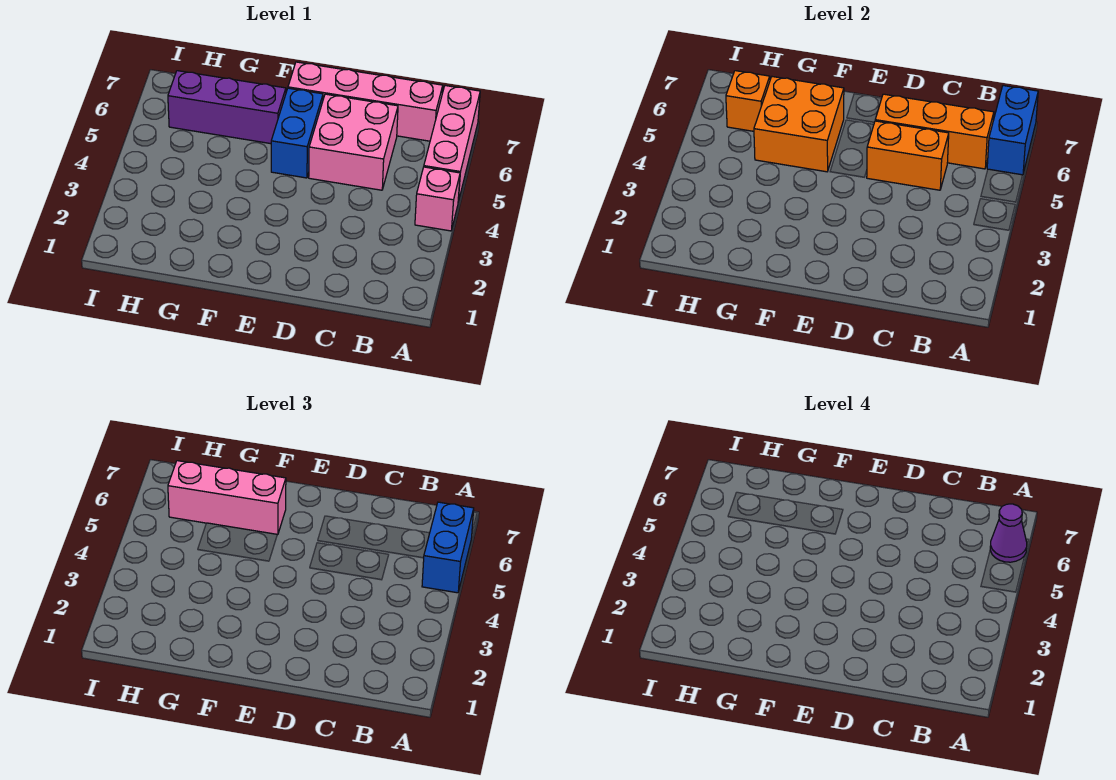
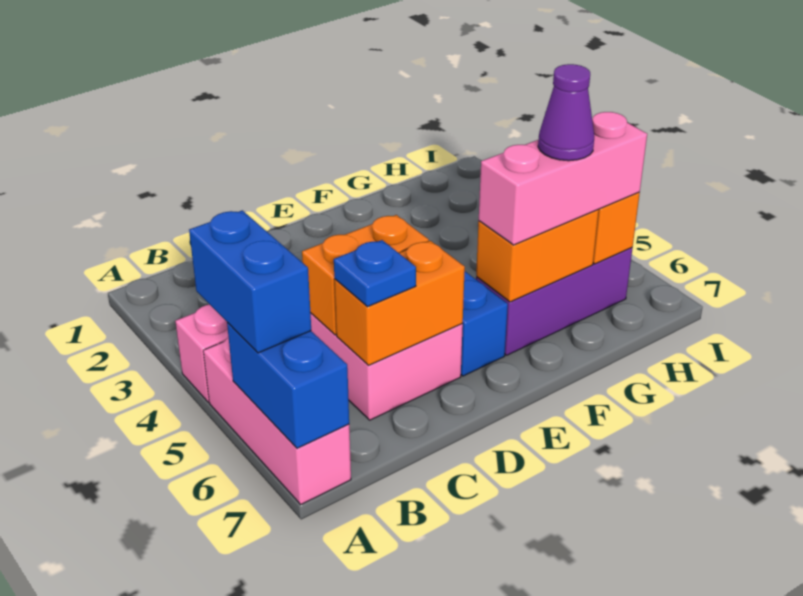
purple cone A6 level 4 -> purple cone G6 level 4
orange brick B6:D6 level 2 -> orange brick C6:D6 level 2
pink brick B7:E7 level 1 -> none
none -> blue plate C6 level 3
orange brick F5:G6 level 2 -> orange brick F6:G6 level 2

